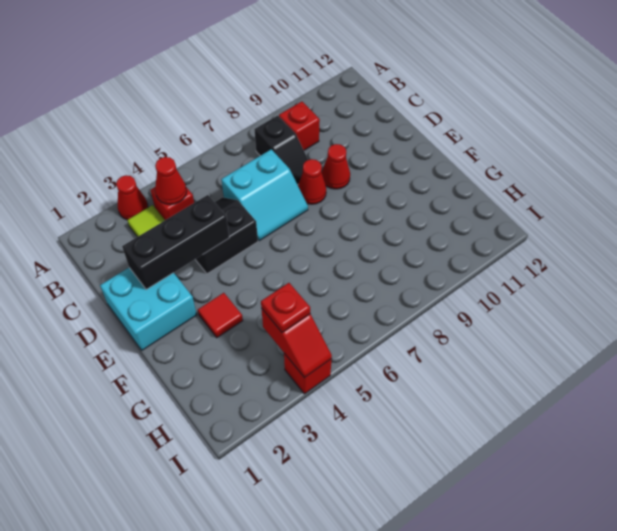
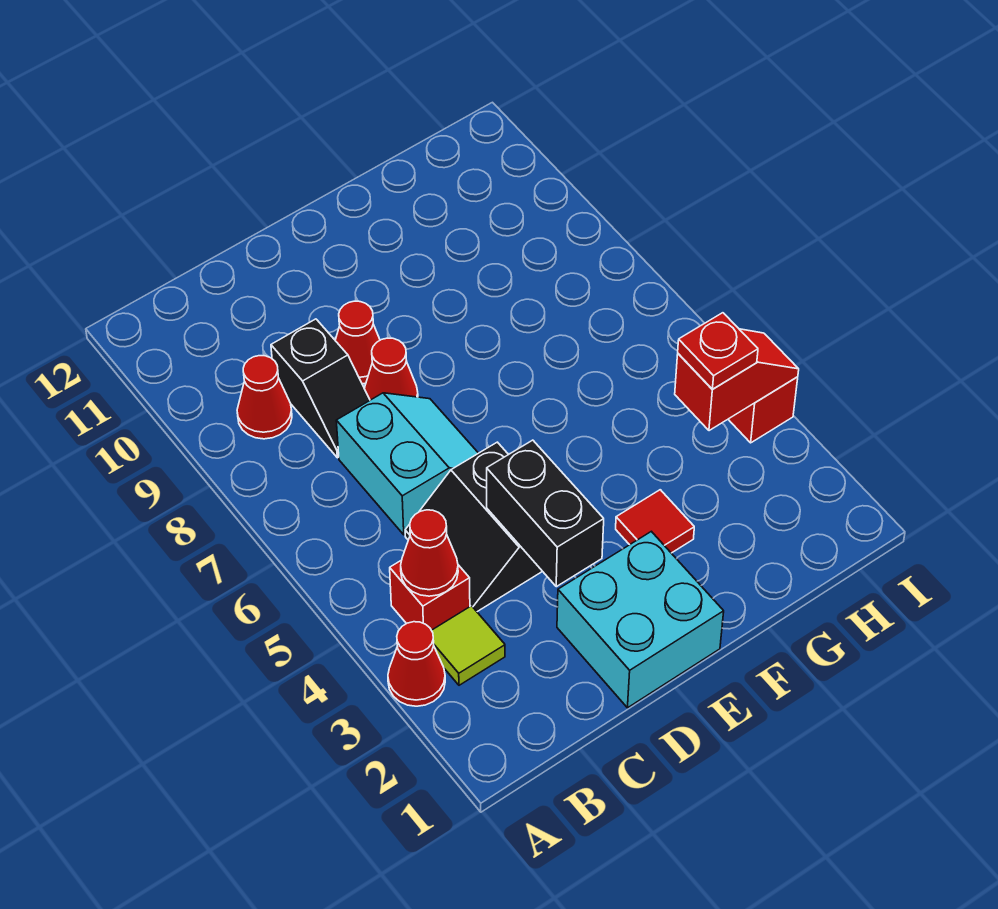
black slope B8:C8 level 1 top B -> black slope C8:C9 level 1 top 9
red brick B9 level 1 -> red cone B9 level 1
black brick D2:D4 level 2 -> black brick D3:D4 level 2

